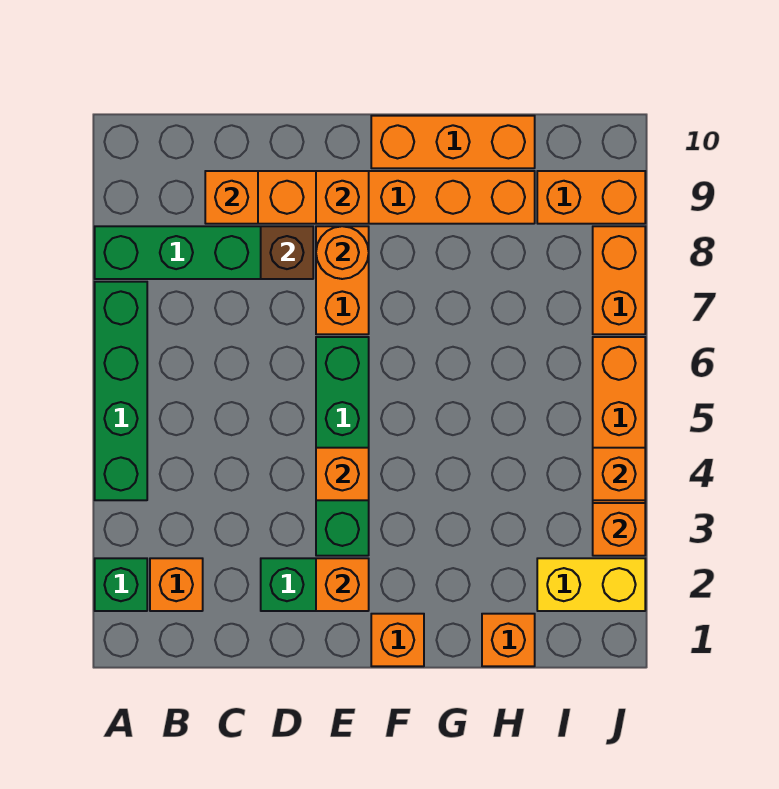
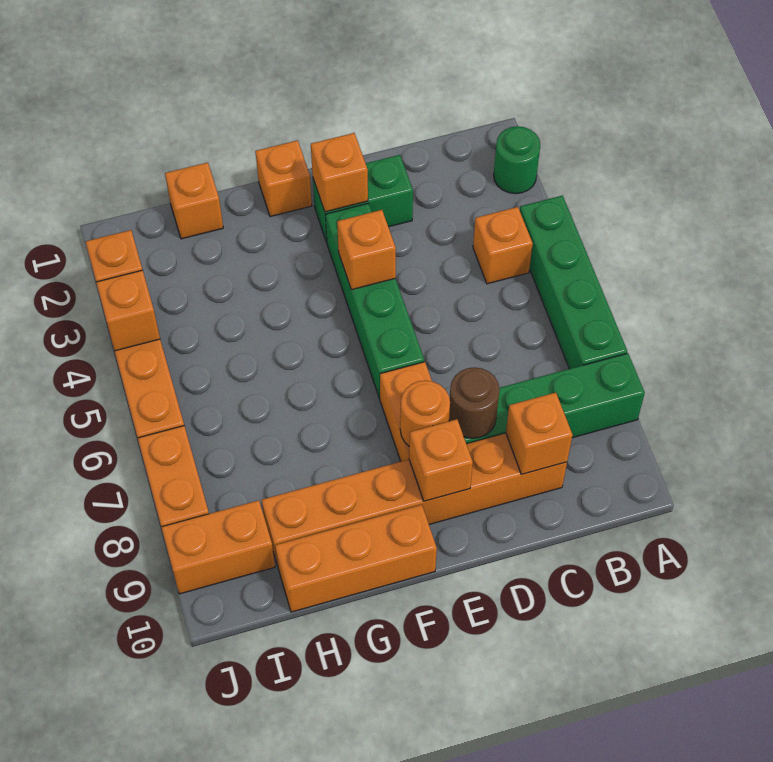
green brick A2 level 1 -> green round brick A2 level 1
orange brick B2 level 1 -> orange brick B4 level 1
brown brick D8 level 2 -> brown round brick D8 level 2
yellow brick I2:J2 level 1 -> none

